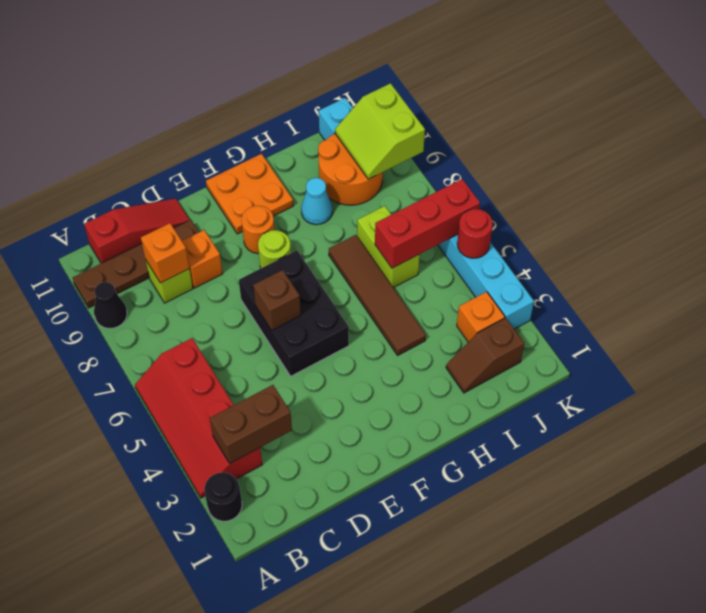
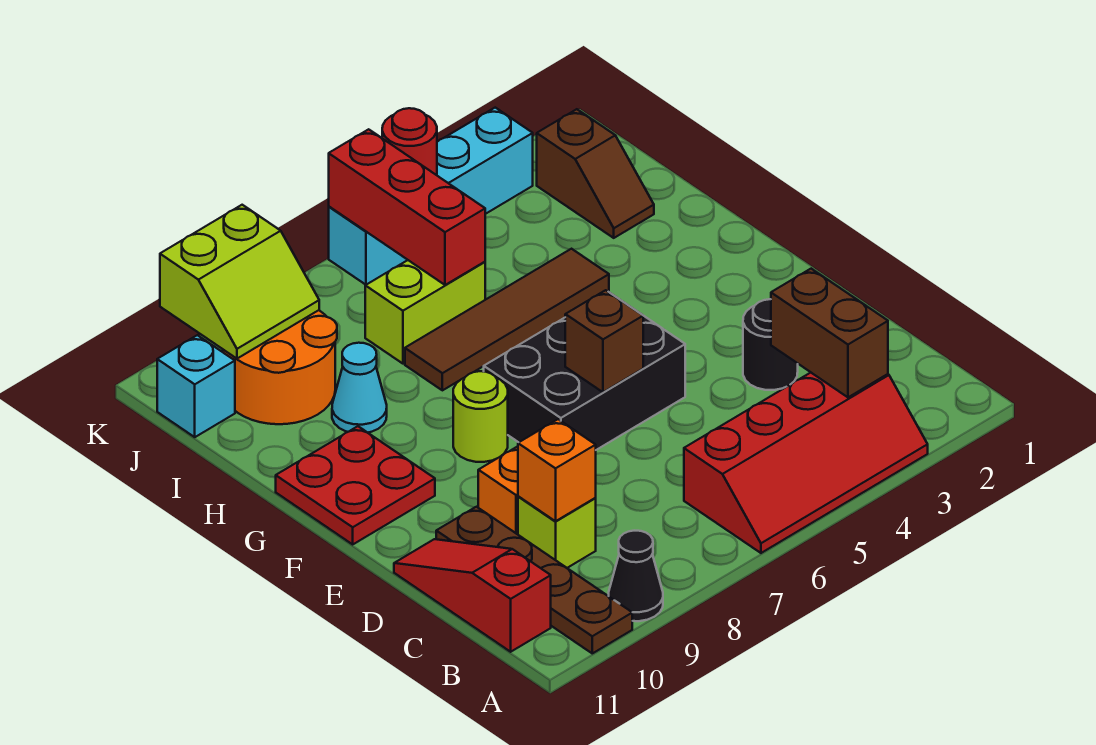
black round brick A2 level 1 -> black round brick D3 level 1
orange round brick F9 level 1 -> none
orange plate F10:G11 level 1 -> red plate F10:G11 level 1
orange brick J3 level 1 -> none

